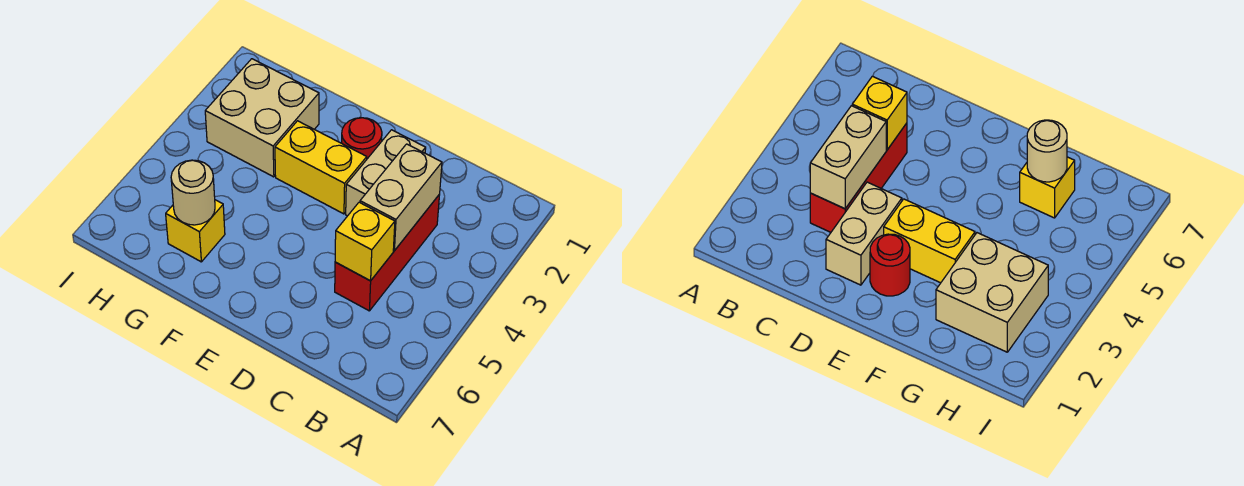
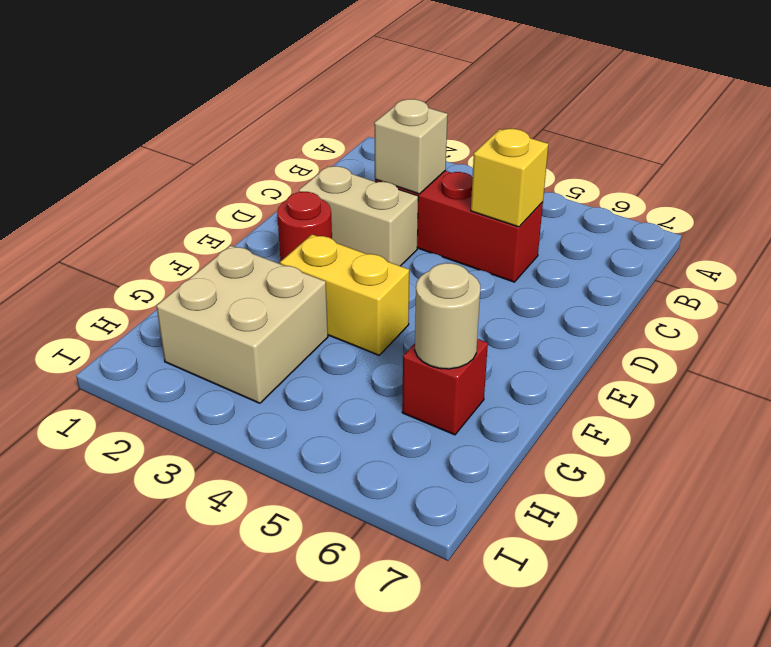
tan brick C3:C4 level 2 -> tan brick C3 level 2
yellow brick E3:F3 level 1 -> yellow brick F3:F4 level 1
yellow brick G6 level 1 -> red brick G6 level 1

